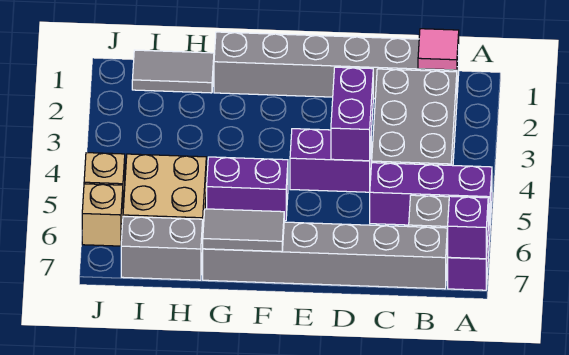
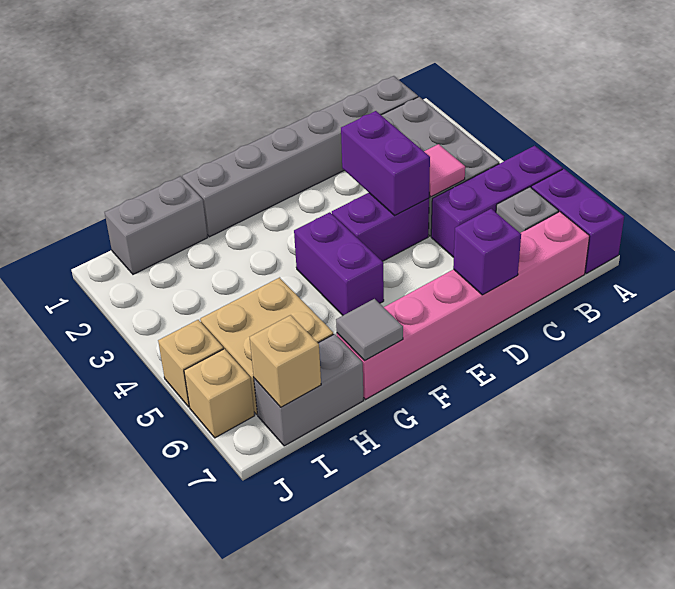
purple brick A7 level 2 -> purple brick D7 level 2
pink tile B1 level 2 -> pink tile C4 level 2
grey brick B7:G7 level 1 -> pink brick B7:G7 level 1
purple brick F5:G5 level 1 -> purple brick F4:F5 level 1
grey tile F7:G7 level 2 -> grey tile G7 level 2
grey tile H1:I1 level 1 -> grey brick H1:I1 level 1
none -> tan brick I7 level 2

